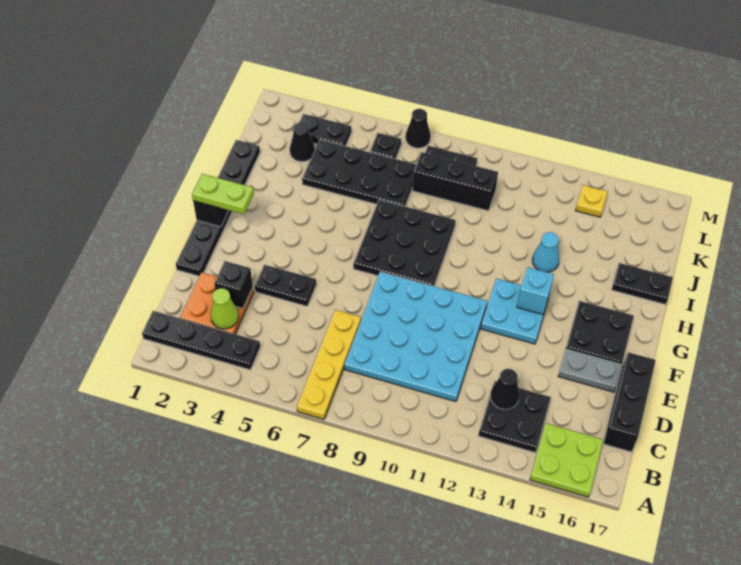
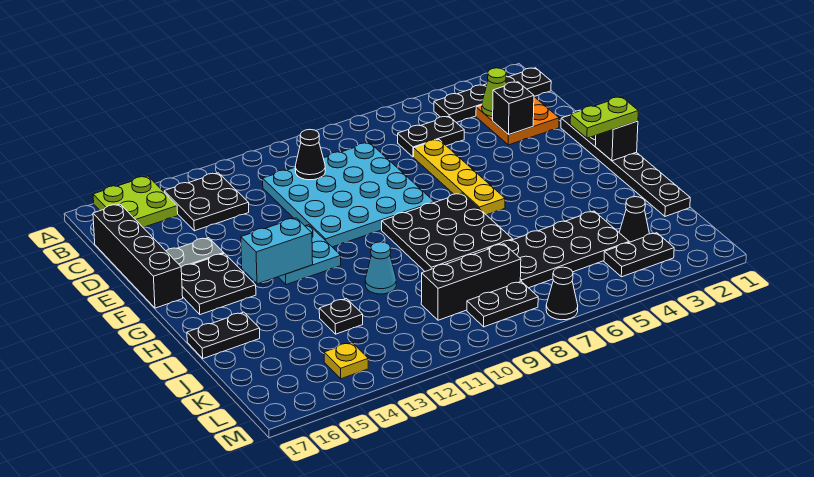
yellow plate A7:D7 level 1 -> yellow plate D6:G6 level 1
black cone C13 level 2 -> black cone C10 level 2
black brick C17:E17 level 1 -> black brick C17:F17 level 1
black plate E4:E5 level 1 -> black plate C5:C6 level 1
cyan brick G13 level 2 -> cyan brick G13:G14 level 2
cyan cone I13 level 1 -> cyan cone I11 level 1
black plate L6 level 1 -> black plate J13 level 1

